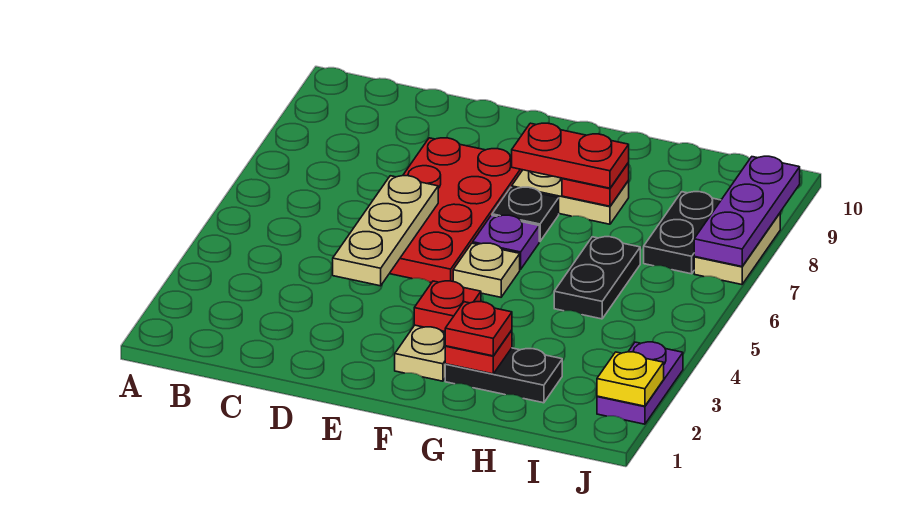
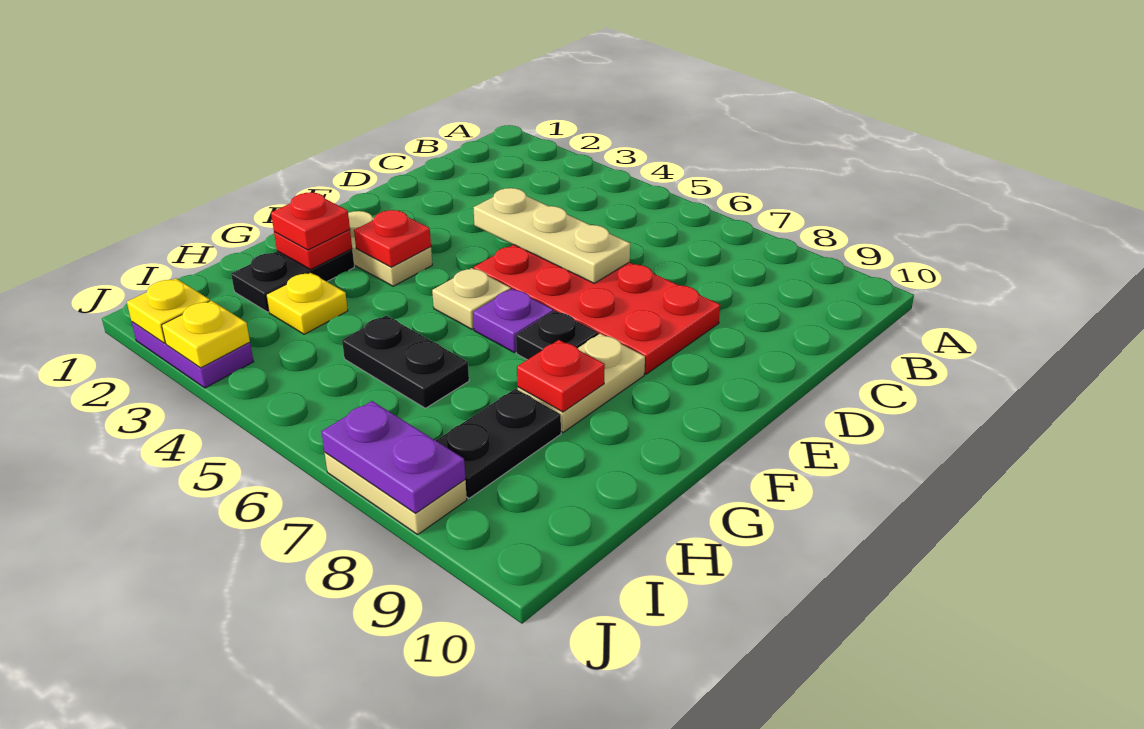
red plate F8:G8 level 3 -> none
none -> yellow plate H3 level 1
black plate I7:I8 level 1 -> black plate H8:I8 level 1
none -> yellow plate J3 level 2
purple plate J7:J9 level 2 -> purple plate J7:J8 level 2

